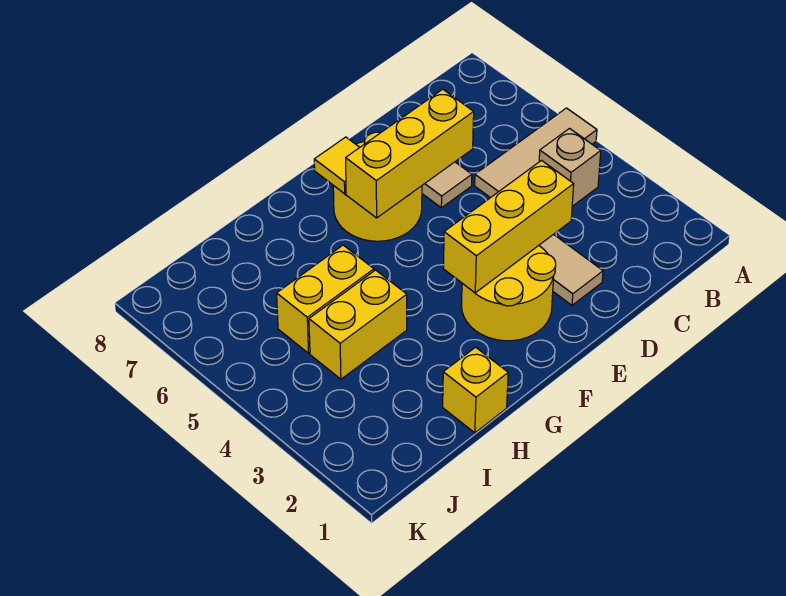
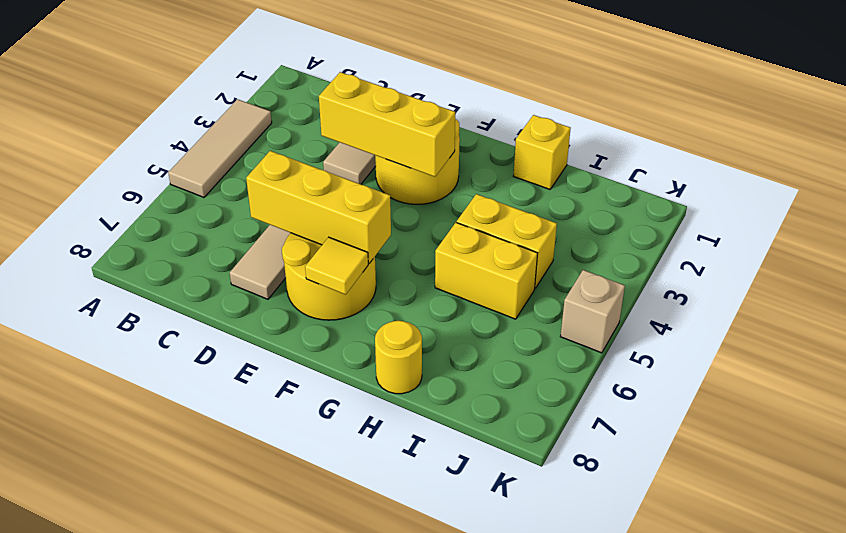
tan tile A5:C5 level 1 -> tan tile A3:A5 level 1
tan brick B4 level 1 -> tan brick K5 level 1
none -> yellow round brick H8 level 1

